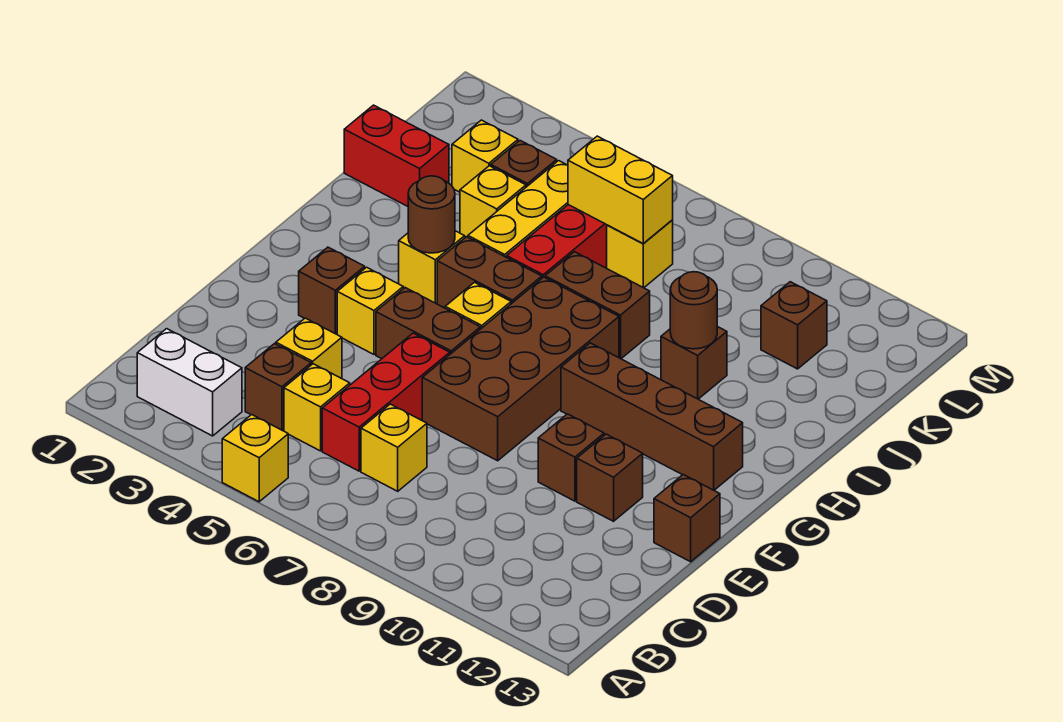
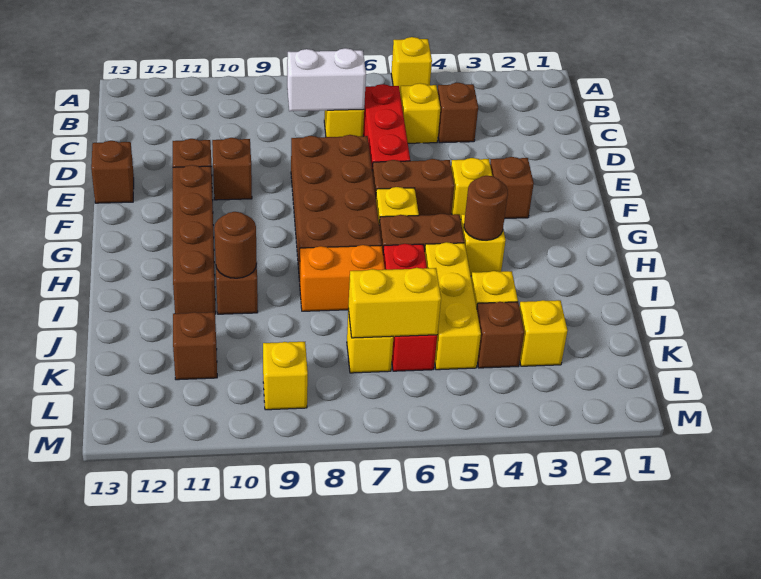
white brick B2:B3 level 1 -> white brick C7:C8 level 2
yellow brick D4 level 1 -> yellow brick L9 level 1
brown brick G9:G12 level 1 -> brown brick F11:I11 level 1
brown brick I7:I8 level 1 -> orange brick I7:I8 level 1
red brick J1:J2 level 1 -> none

